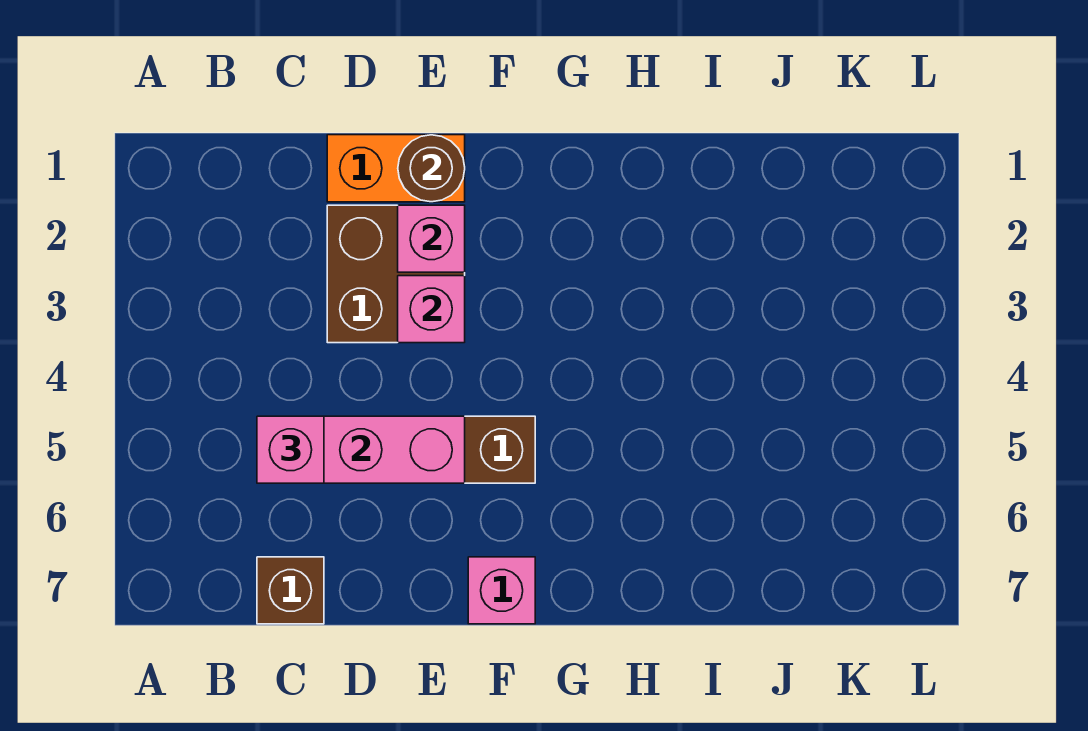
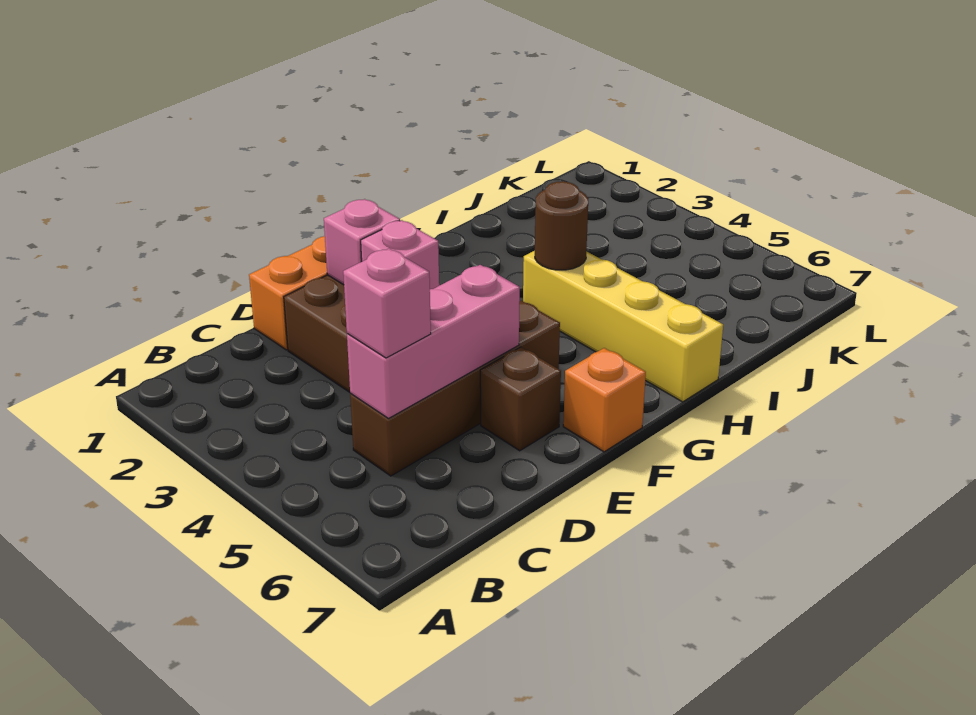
brown brick C7 level 1 -> brown brick E6 level 1
brown round brick E1 level 2 -> brown round brick H4 level 2
pink brick F7 level 1 -> orange brick F7 level 1
none -> yellow brick H4:H7 level 1

